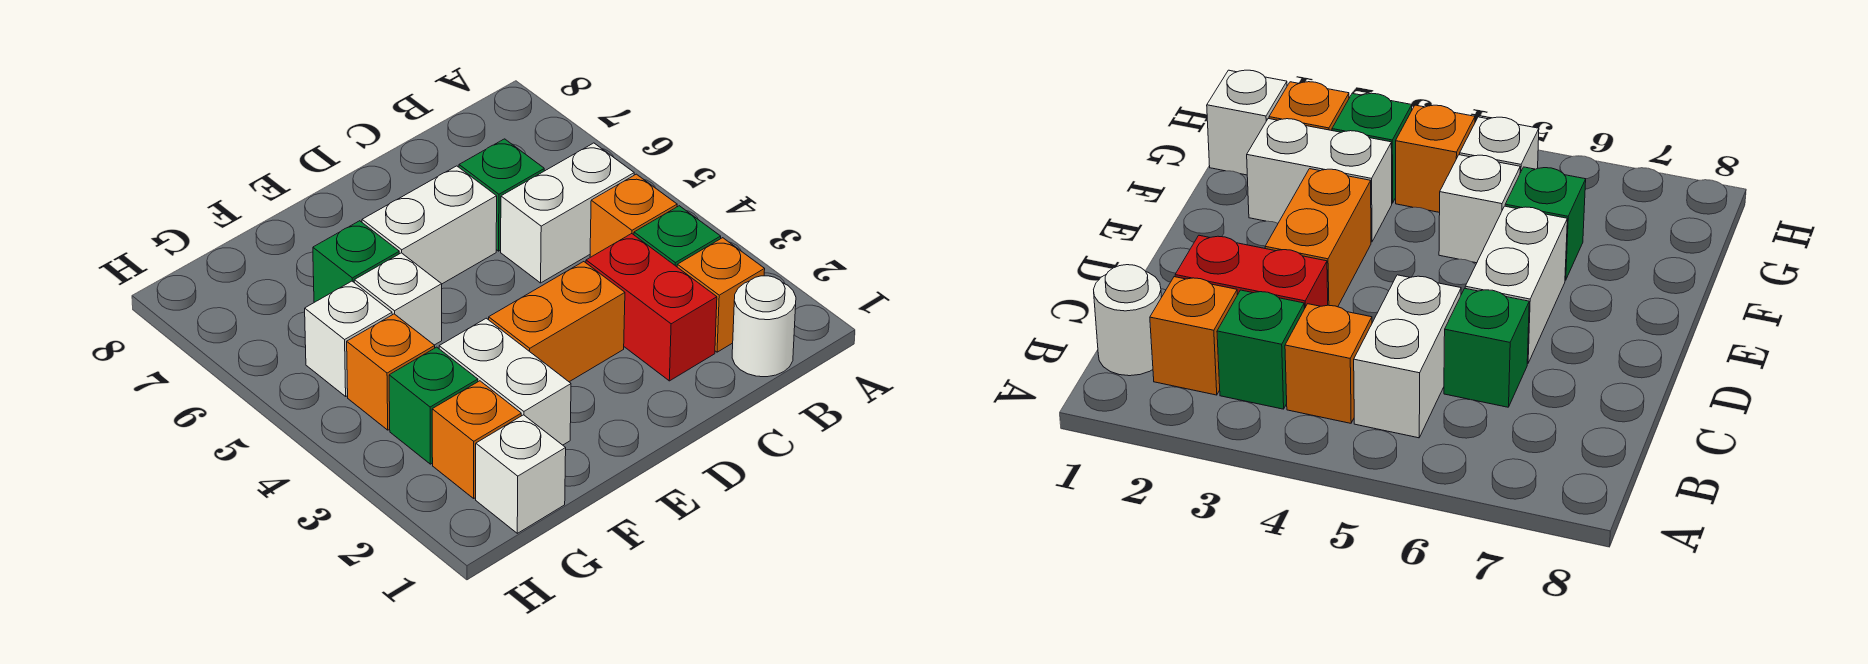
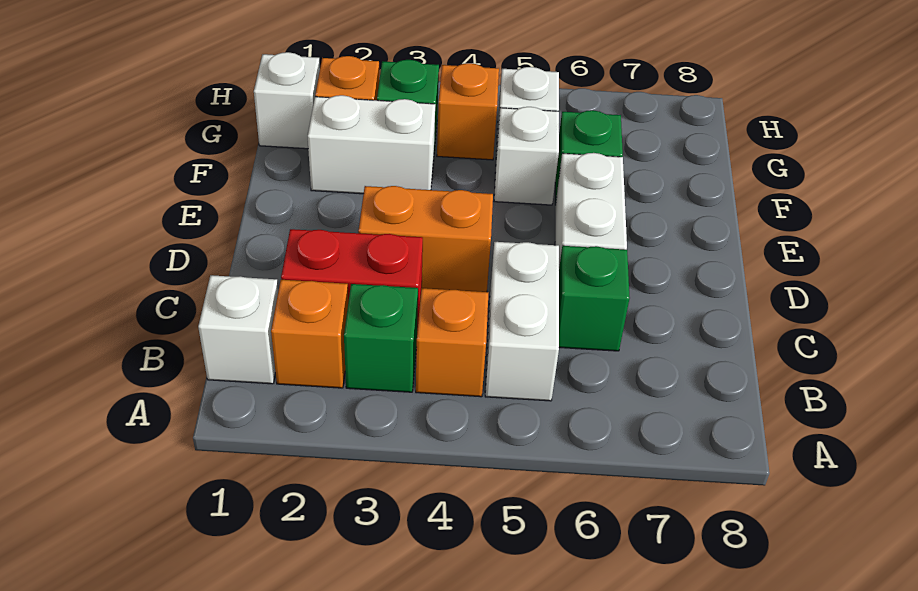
white round brick B1 level 1 -> white brick B1 level 1
orange brick D3:E3 level 1 -> orange brick D3:D4 level 1

